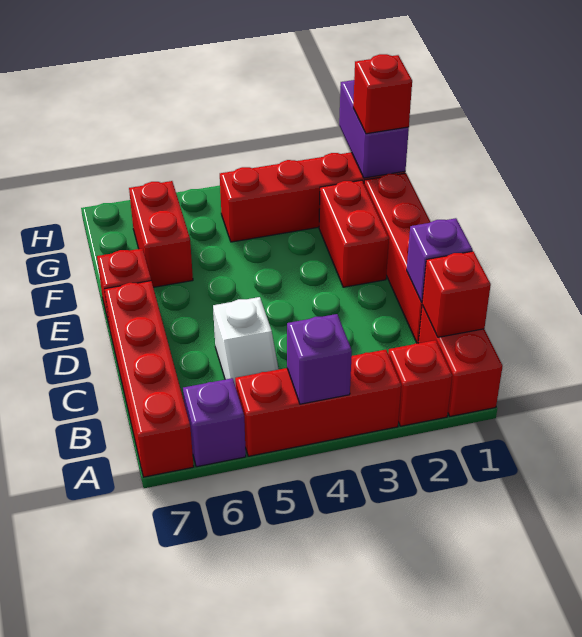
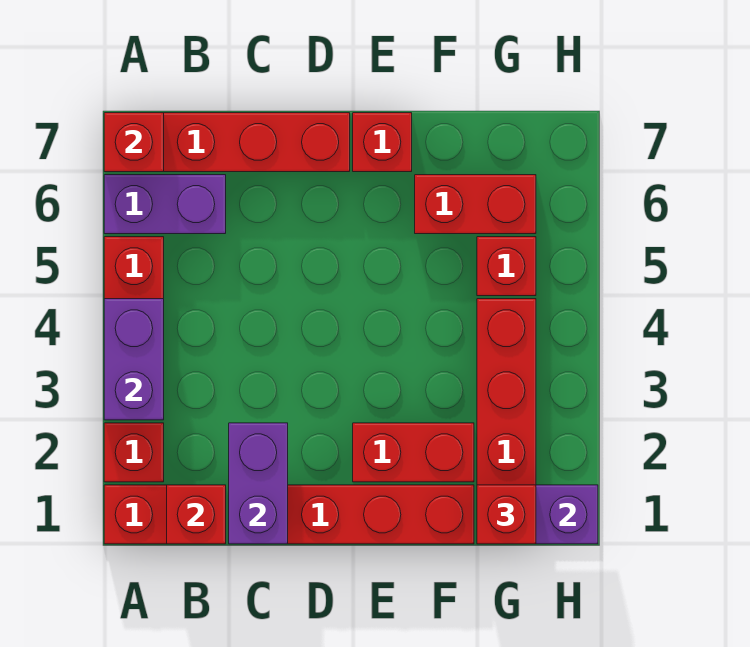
purple brick A4 level 2 -> purple brick A3:A4 level 2
purple brick A6 level 1 -> purple brick A6:B6 level 1
none -> red brick A7 level 2
white slope B5:C5 level 1 top C -> none
purple brick C1 level 2 -> purple brick C1:C2 level 2
none -> red brick G5 level 1

